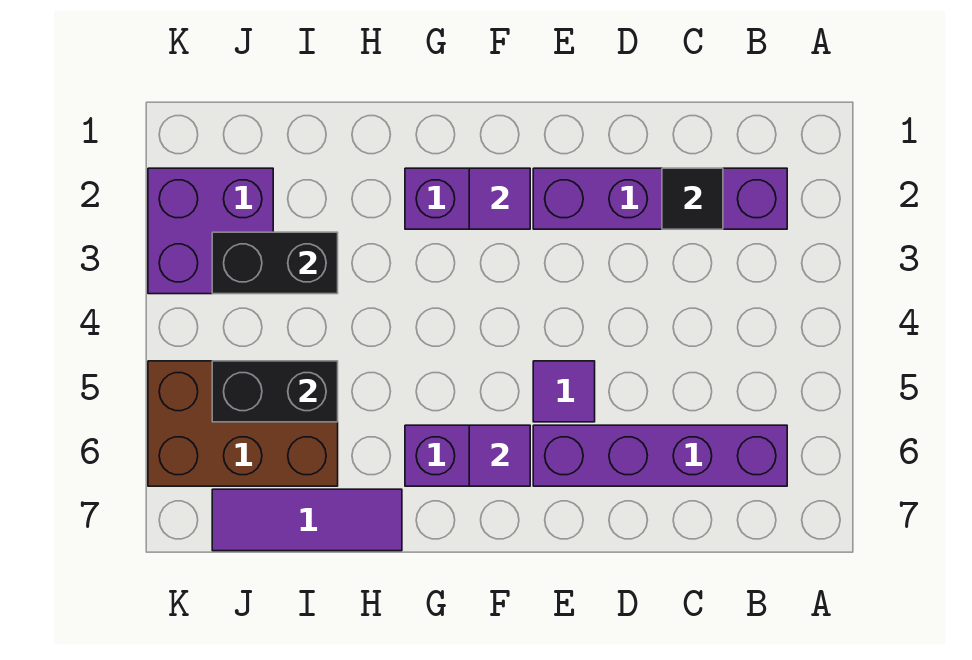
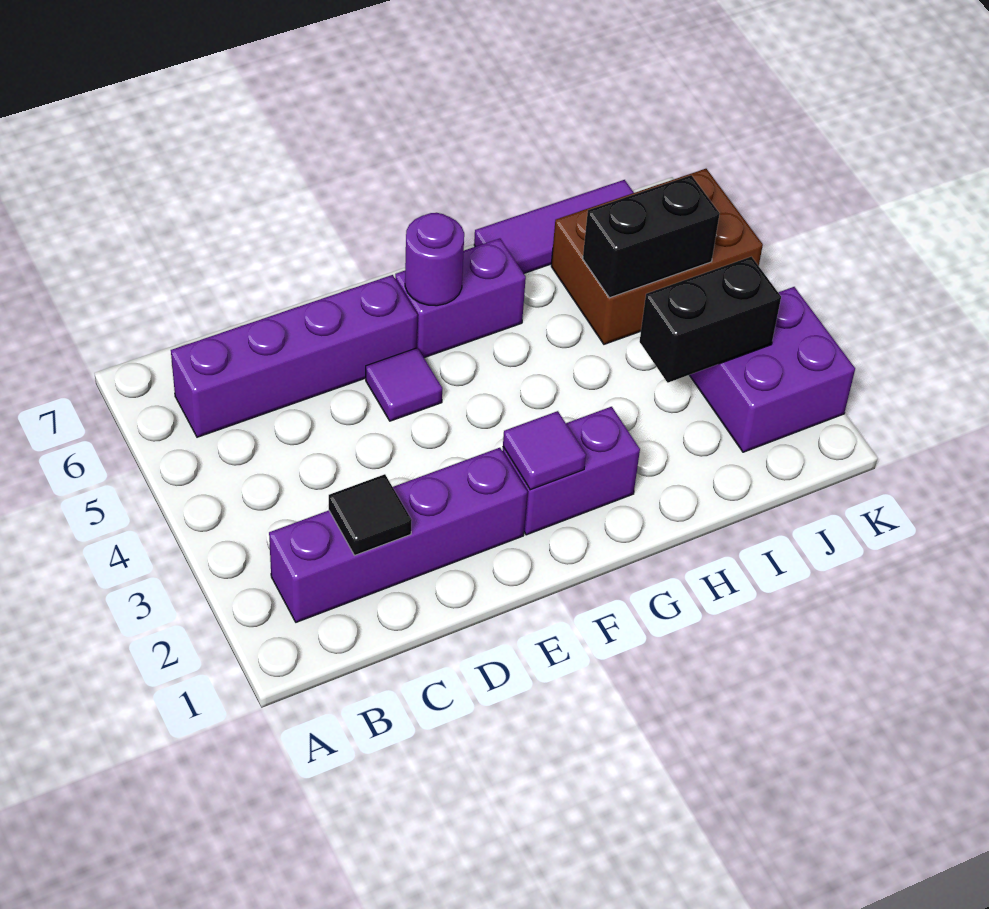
purple tile F6 level 2 -> purple round brick F6 level 2

